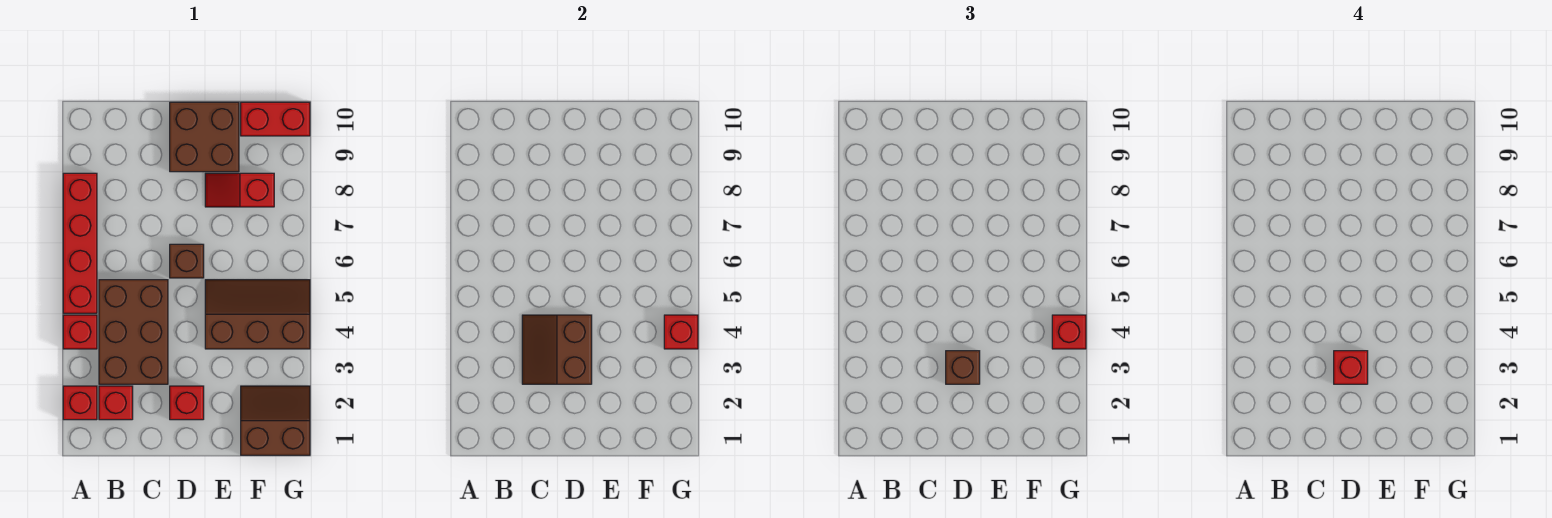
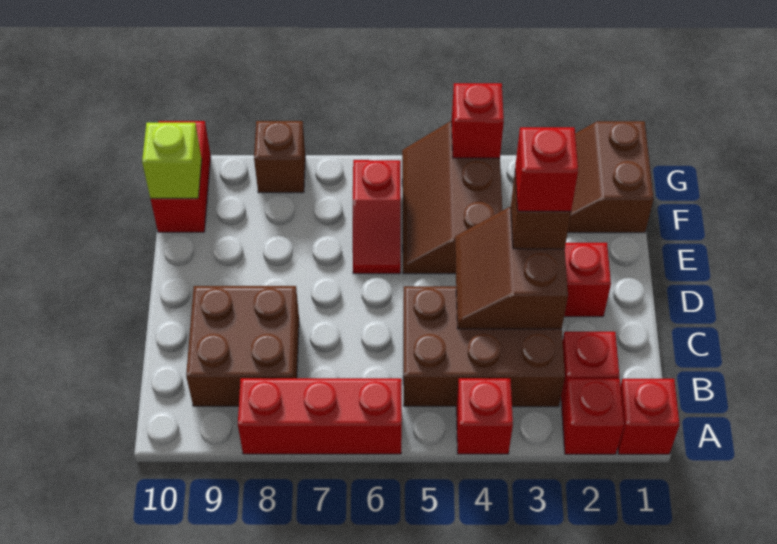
red brick A5:A8 level 1 -> red brick A6:A8 level 1
brown slope C3:D4 level 2 top D -> brown slope C3:D4 level 2 top 3
brown brick D6 level 1 -> brown brick G8 level 1
brown brick D9:E10 level 1 -> brown brick B8:C9 level 1
red slope E8:F8 level 1 top F -> red slope E6:F6 level 1 top F
none -> lime brick F10 level 2
red brick G4 level 3 -> red brick A1 level 1

